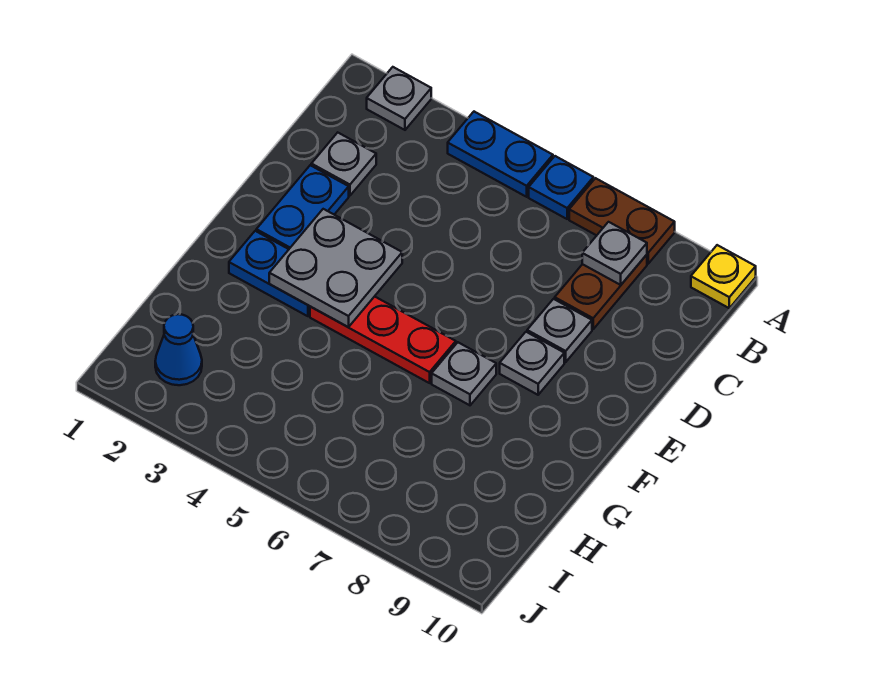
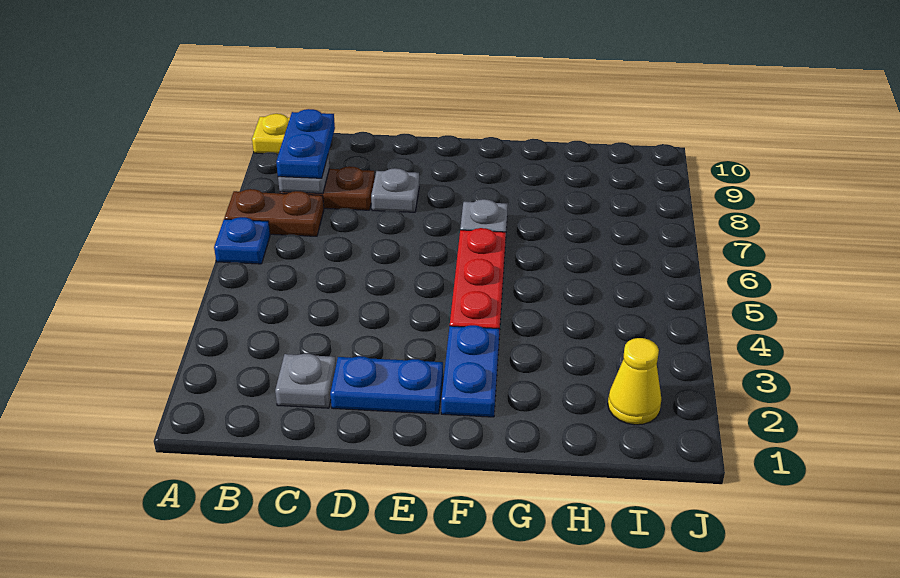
grey plate A2 level 1 -> none
blue plate A4:A5 level 1 -> blue plate B8:B9 level 3
brown plate A7:A8 level 1 -> brown plate A7:B7 level 1
grey plate E3:F4 level 2 -> none
grey plate E8 level 1 -> none
blue cone I2 level 1 -> yellow cone I2 level 1

